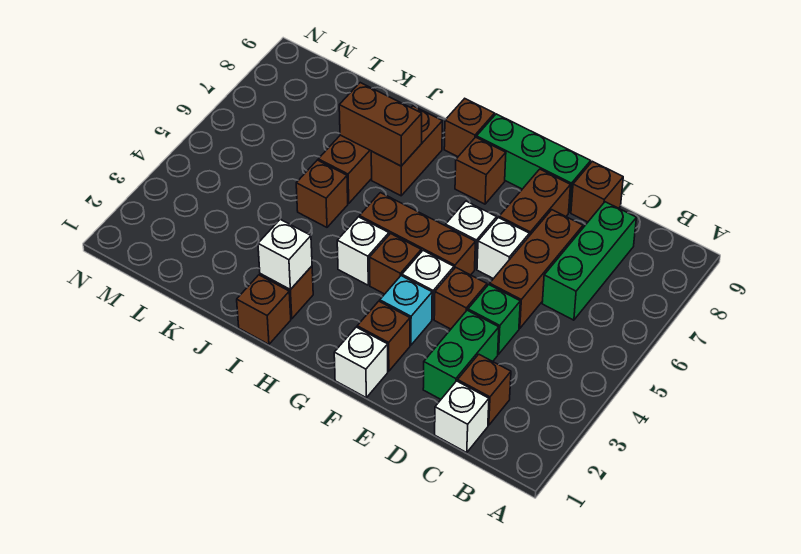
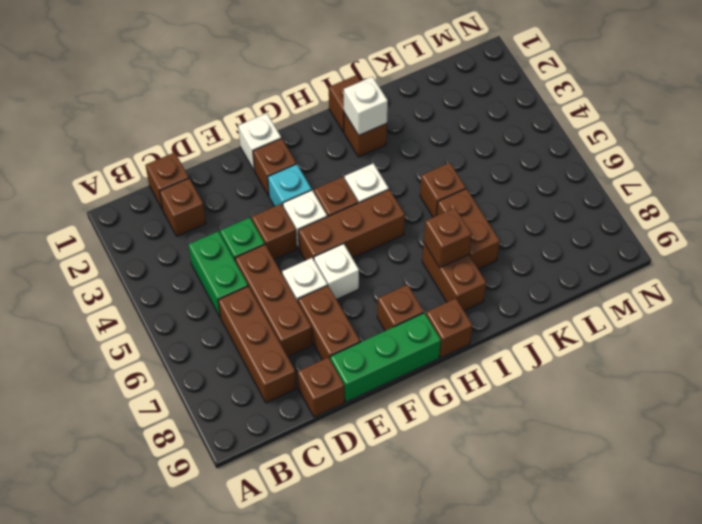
white brick C1 level 1 -> brown brick C1 level 1
green brick C6:C8 level 1 -> brown brick C6:C8 level 1
green brick D2:D3 level 1 -> green brick C4:C5 level 1
brown brick I7:J7 level 2 -> brown brick I7 level 2

